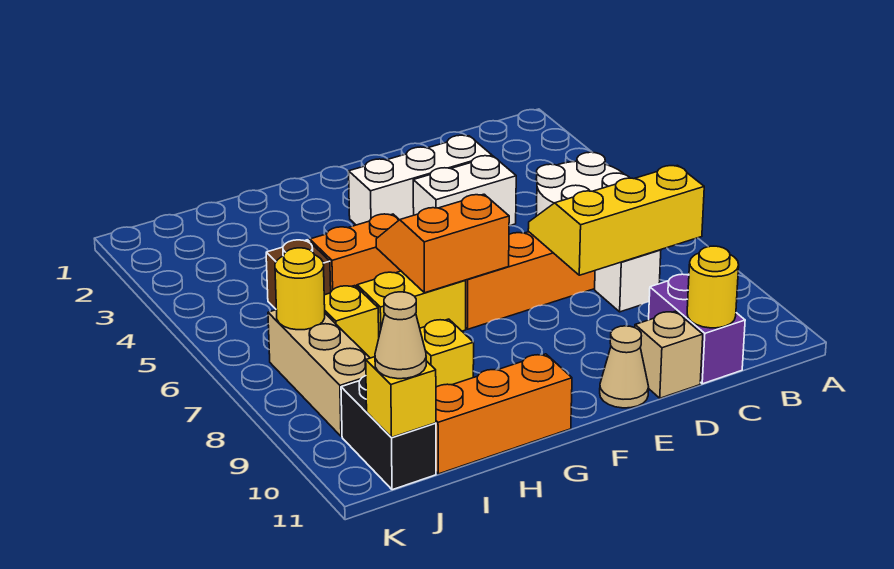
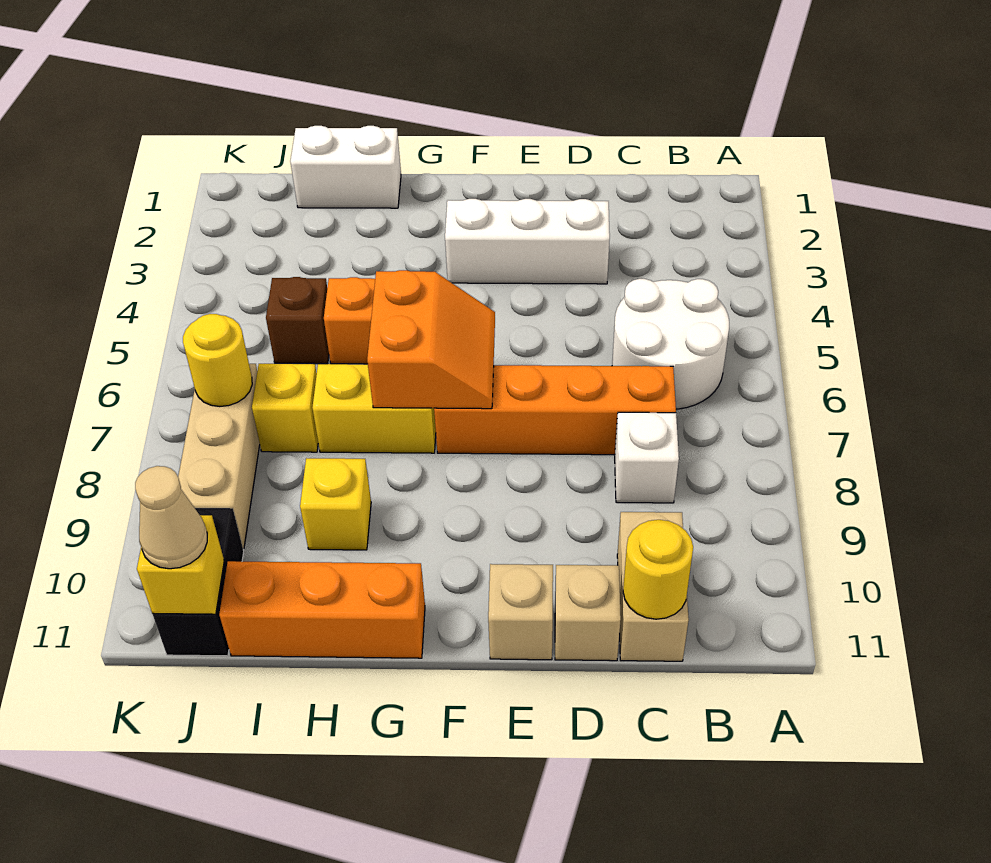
yellow slope B7:D8 level 2 top 8 -> none
purple brick C10:C11 level 1 -> tan brick C10:C11 level 1
white brick D4:E4 level 1 -> white brick H1:I1 level 1
tan cone E11 level 1 -> tan brick E11 level 1
orange slope F6:G7 level 2 top 7 -> orange slope F6:G7 level 2 top G

